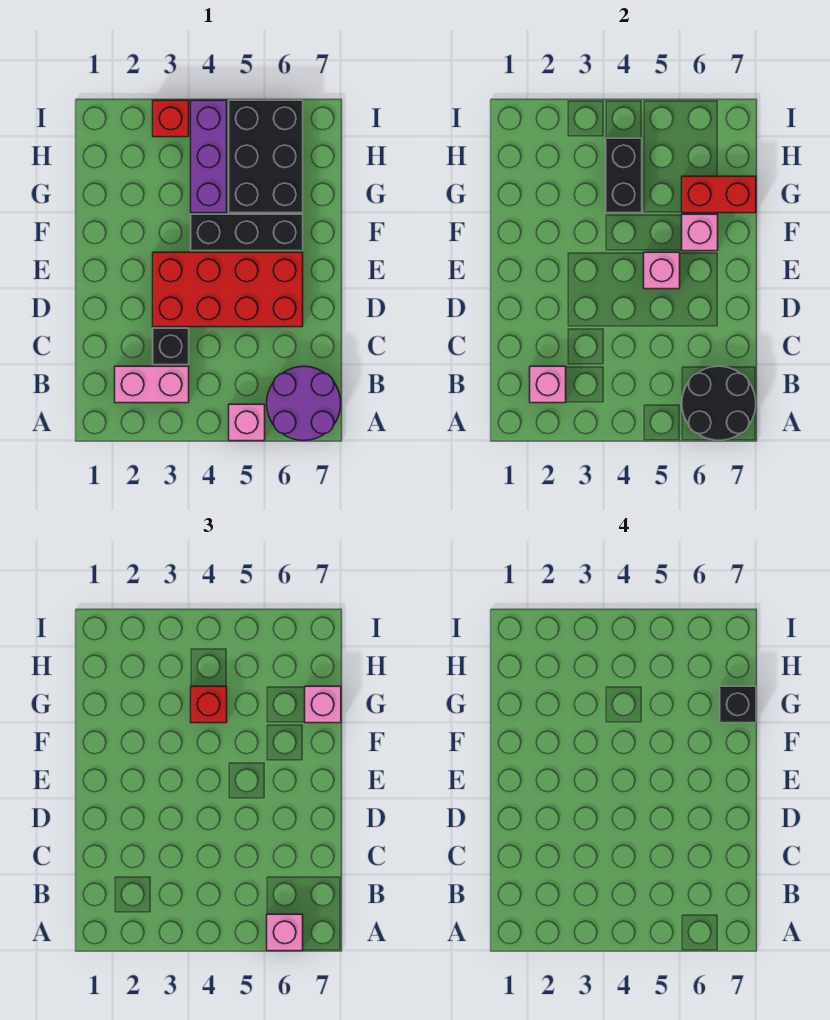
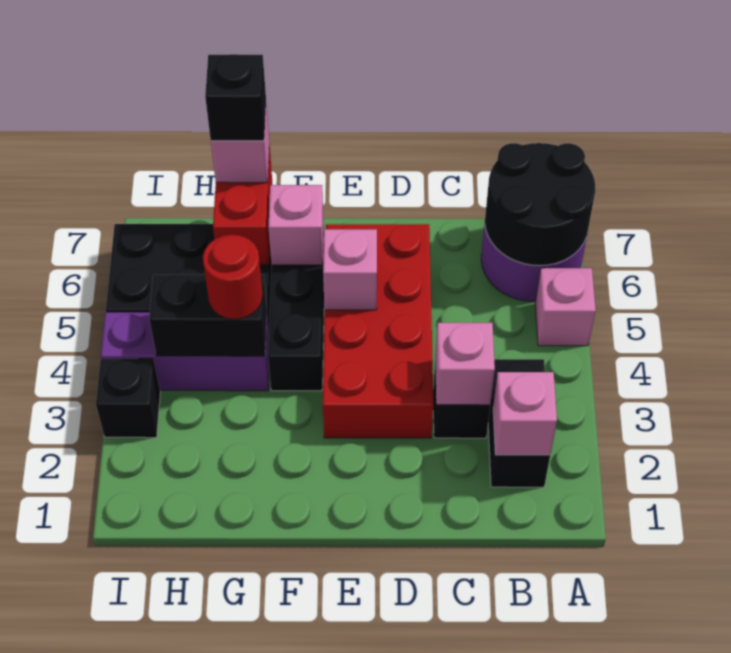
pink brick A6 level 3 -> pink brick C3 level 2
pink brick B2:B3 level 1 -> black brick B2:B3 level 1
red brick G4 level 3 -> red round brick G4 level 3
red brick I3 level 1 -> black brick I3 level 1

